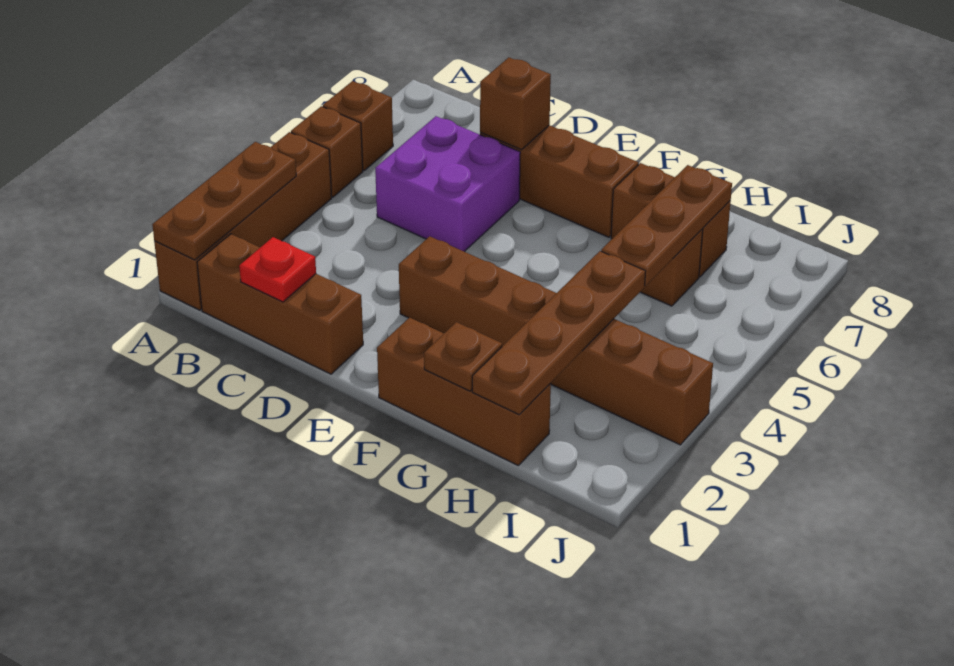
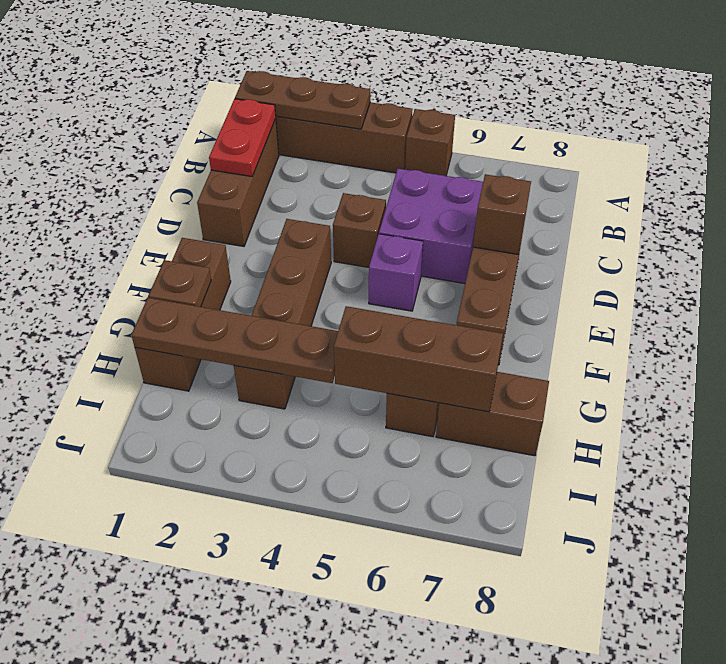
brown brick A6 level 1 -> brown brick D4 level 1
red plate C1 level 2 -> red plate B1:C1 level 2
brown brick E3:J3 level 1 -> brown brick E3:H3 level 1
none -> purple brick E5 level 1
brown brick G7:H7 level 1 -> brown brick H7:H8 level 1
brown plate H5:H7 level 2 -> brown brick H5:H7 level 2

